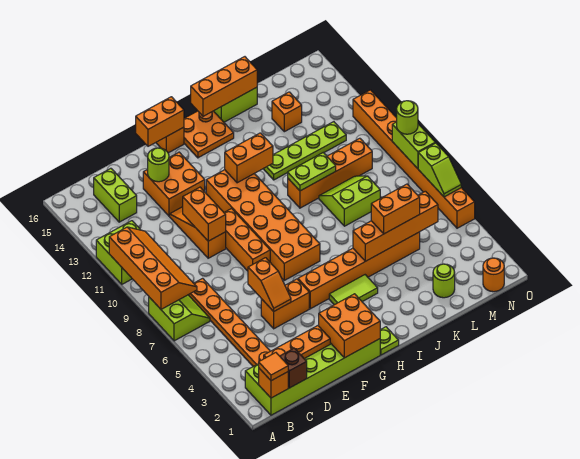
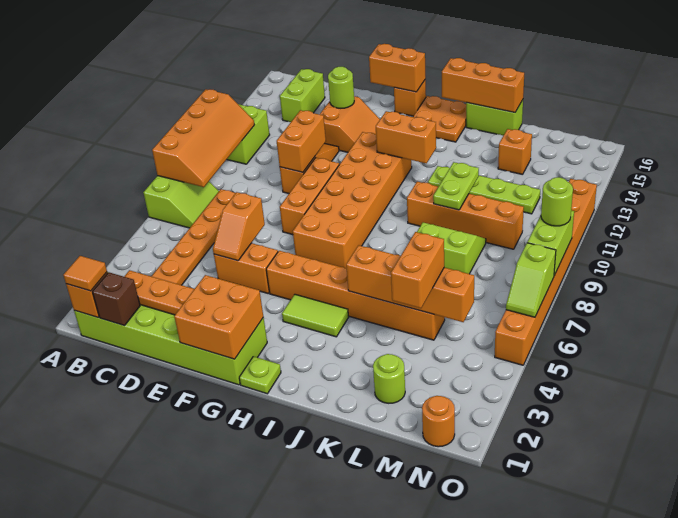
orange brick E13:F14 level 1 -> orange slope E13:F14 level 1 top E
lime plate J10:K10 level 2 -> lime plate K10:K11 level 2
orange brick K5:L5 level 3 -> orange brick L4:L5 level 3

